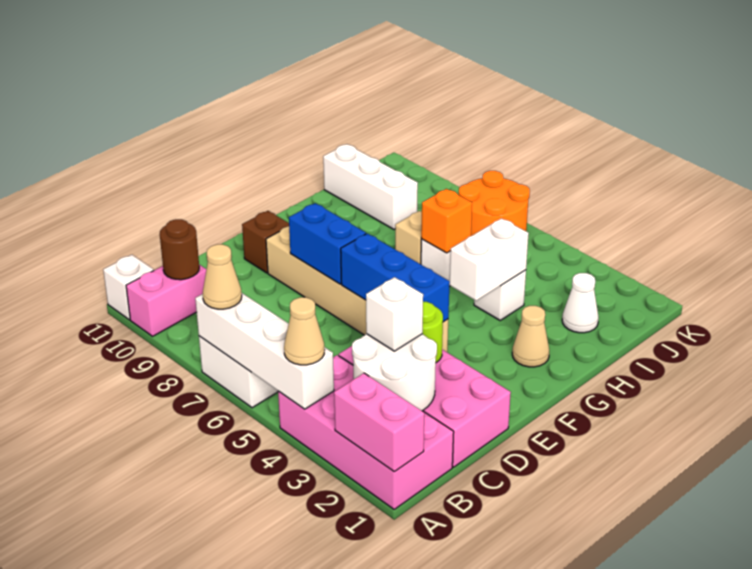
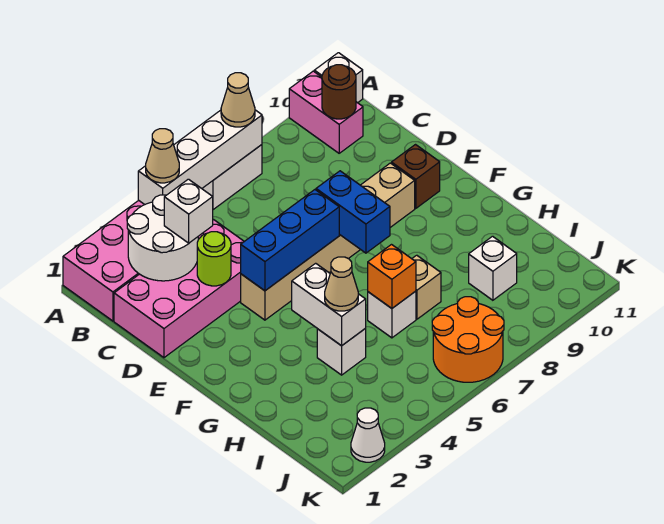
pink brick A1:A2 level 2 -> none
blue brick E7:E8 level 2 -> blue brick E7:F7 level 2
tan cone G2 level 1 -> tan cone H4 level 3
white cone I2 level 1 -> white cone K2 level 1
white brick I9:I11 level 1 -> white brick I9 level 1

